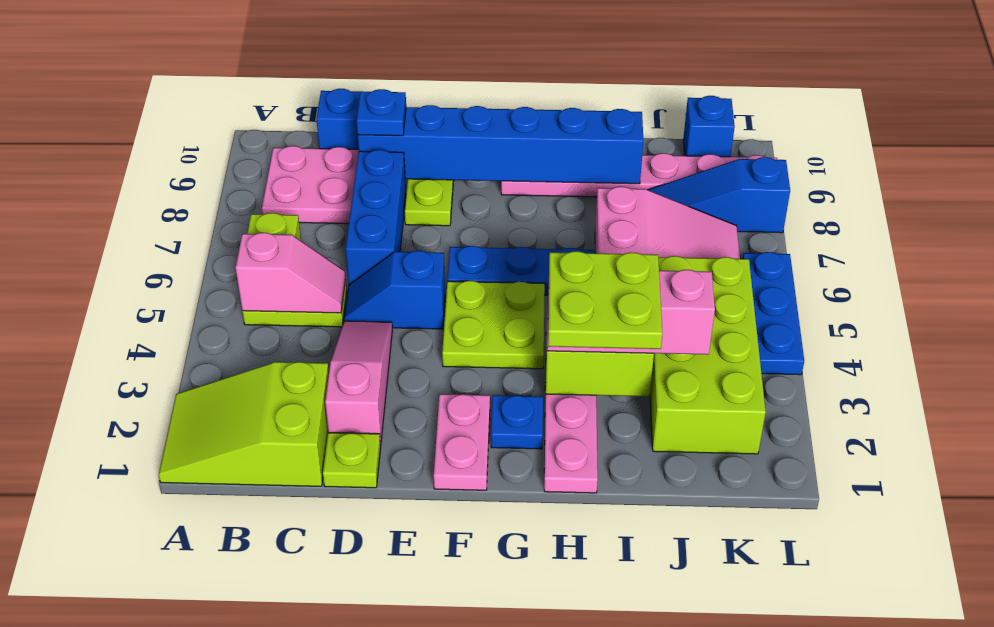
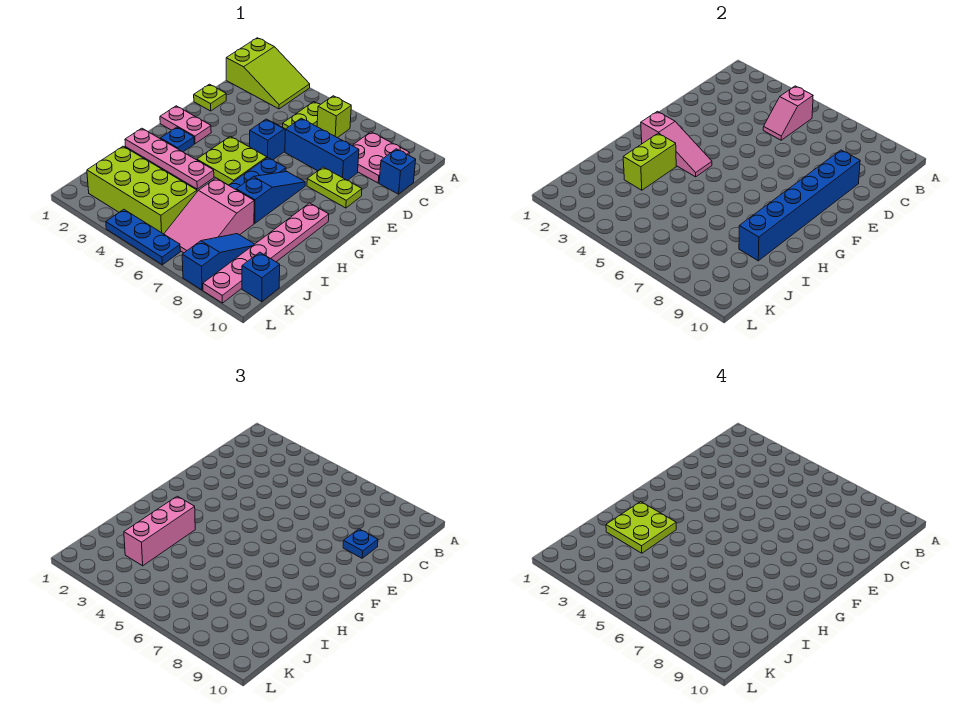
lime slope A1:C2 level 1 top C -> lime slope A1:B3 level 1 top 1
pink slope D2:D4 level 1 top 2 -> pink slope G2:G4 level 2 top 2
none -> blue slope F7:H7 level 1 top H

